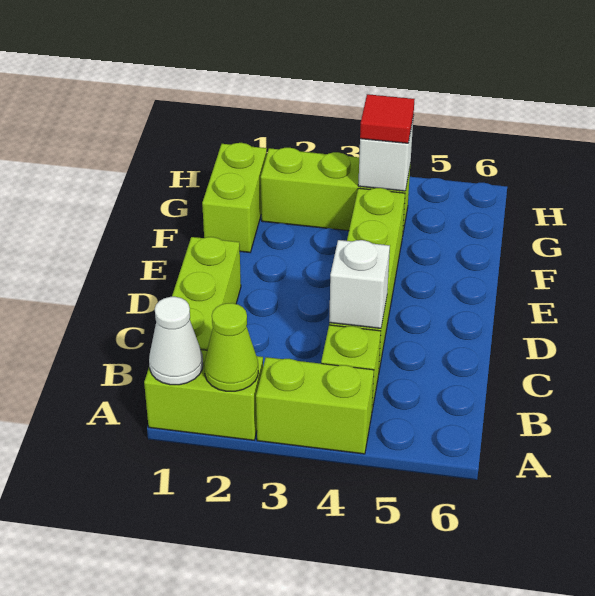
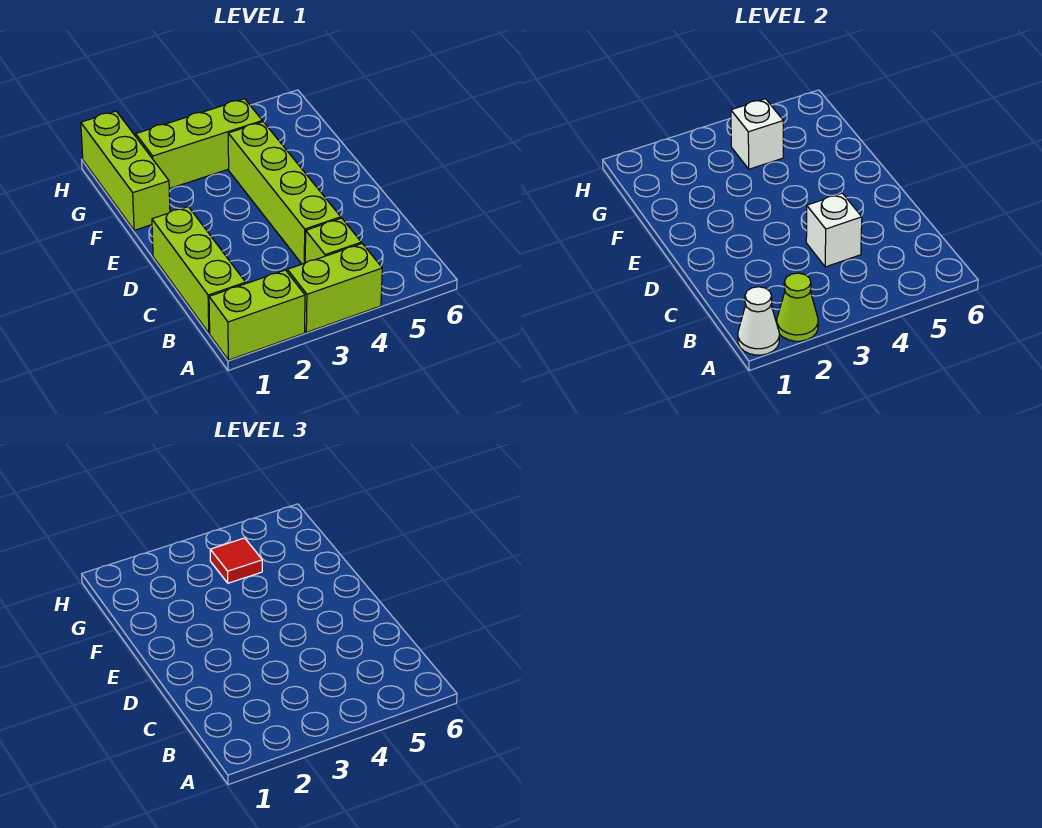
lime brick F1:G1 level 1 -> lime brick F1:H1 level 1

